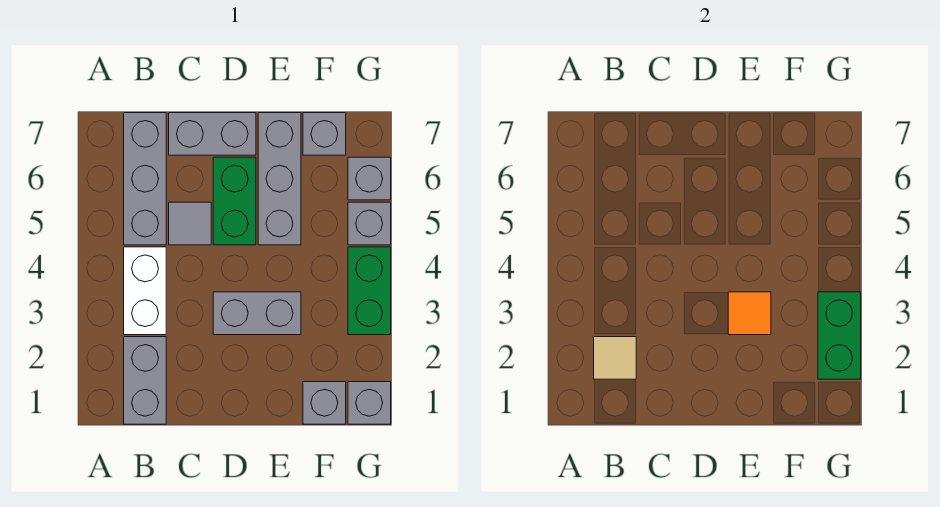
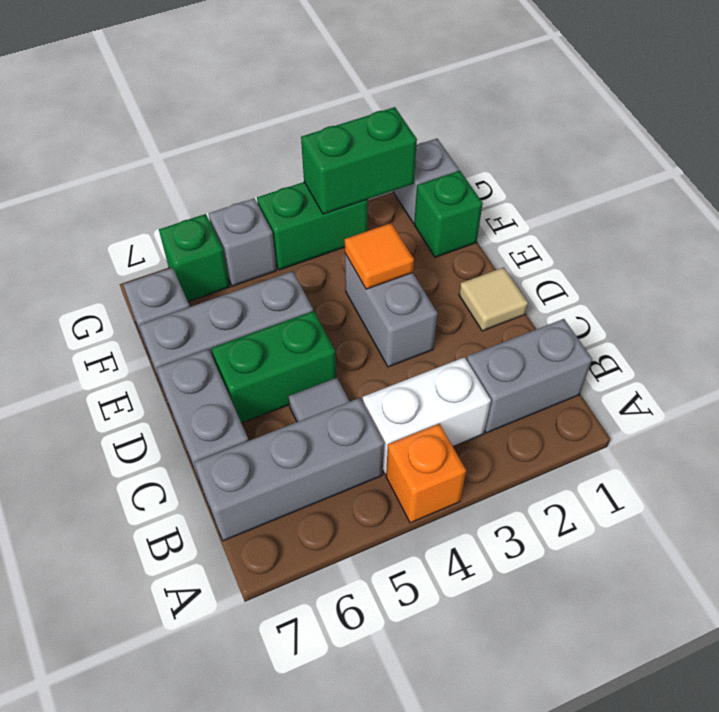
none -> orange brick A4 level 1
tan tile B2 level 2 -> tan tile D1 level 1
grey brick F1 level 1 -> green brick F1 level 1
grey brick G6 level 1 -> green brick G6 level 1

